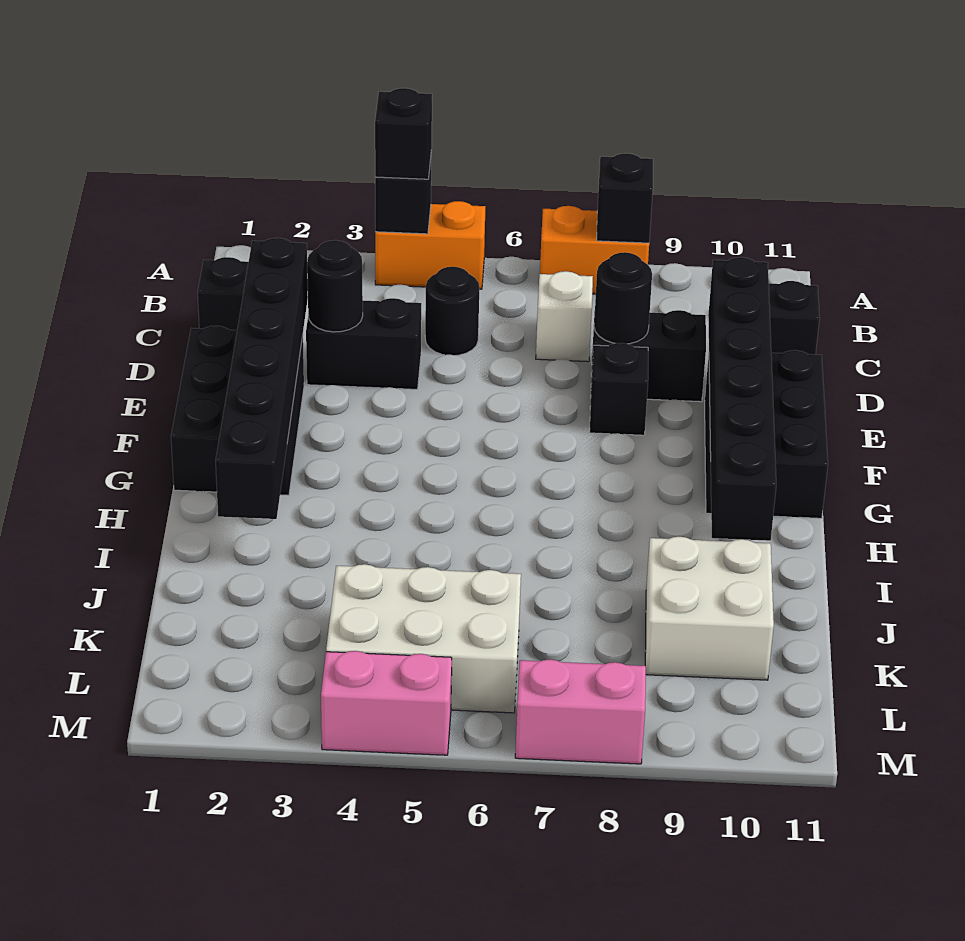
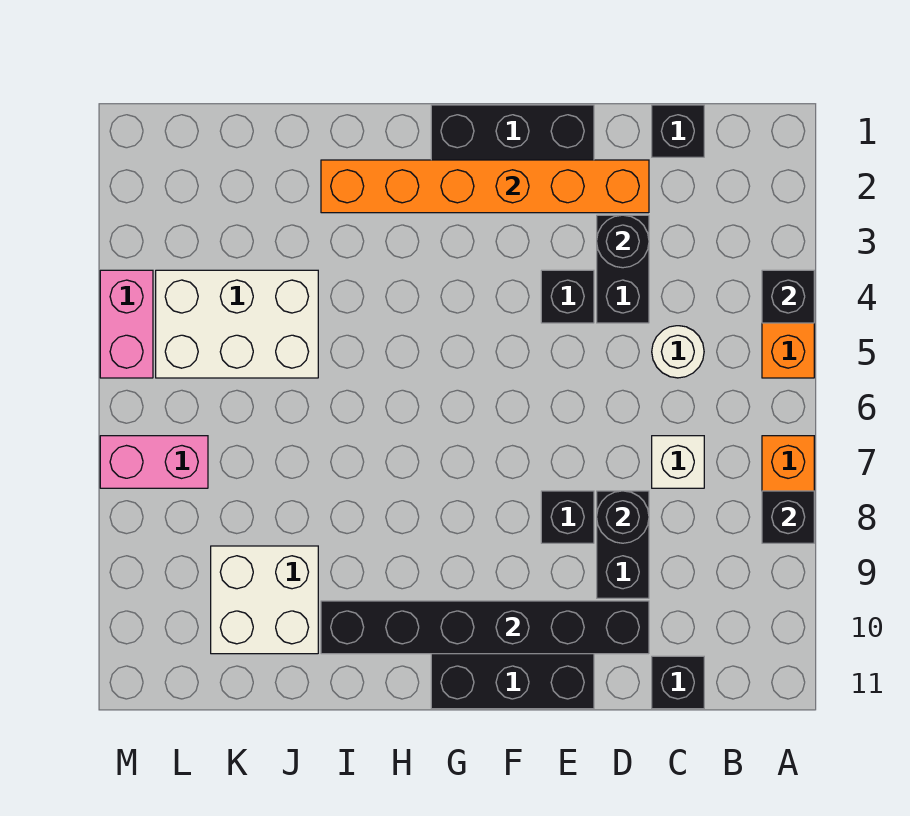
black brick A4 level 3 -> black brick E4 level 1
black round brick C5 level 1 -> white round brick C5 level 1
black brick D2:I2 level 2 -> orange brick D2:I2 level 2
white brick K4:L6 level 1 -> white brick J4:L5 level 1
pink brick M7:M8 level 1 -> pink brick L7:M7 level 1

